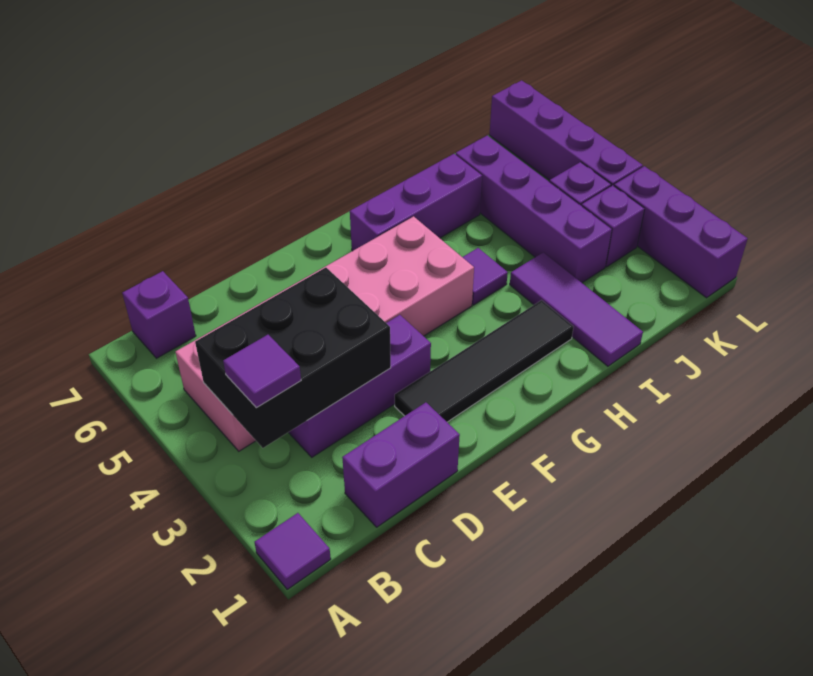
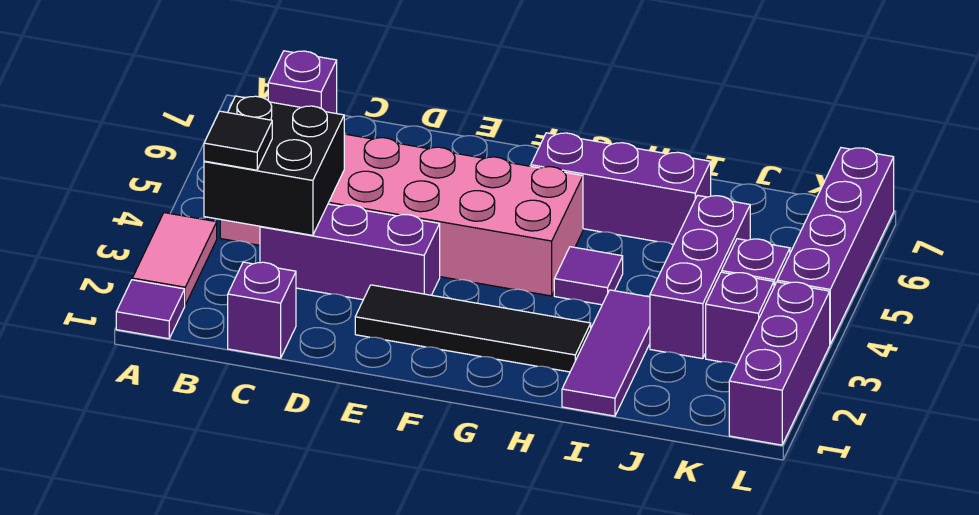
none -> pink tile A2:A3 level 1
black brick B3:D4 level 2 -> black brick B3:C4 level 2
purple tile B3 level 3 -> black tile B3 level 3
purple brick C1:D1 level 1 -> purple brick C1 level 1
purple brick J3:J6 level 1 -> purple brick J3:J5 level 1

